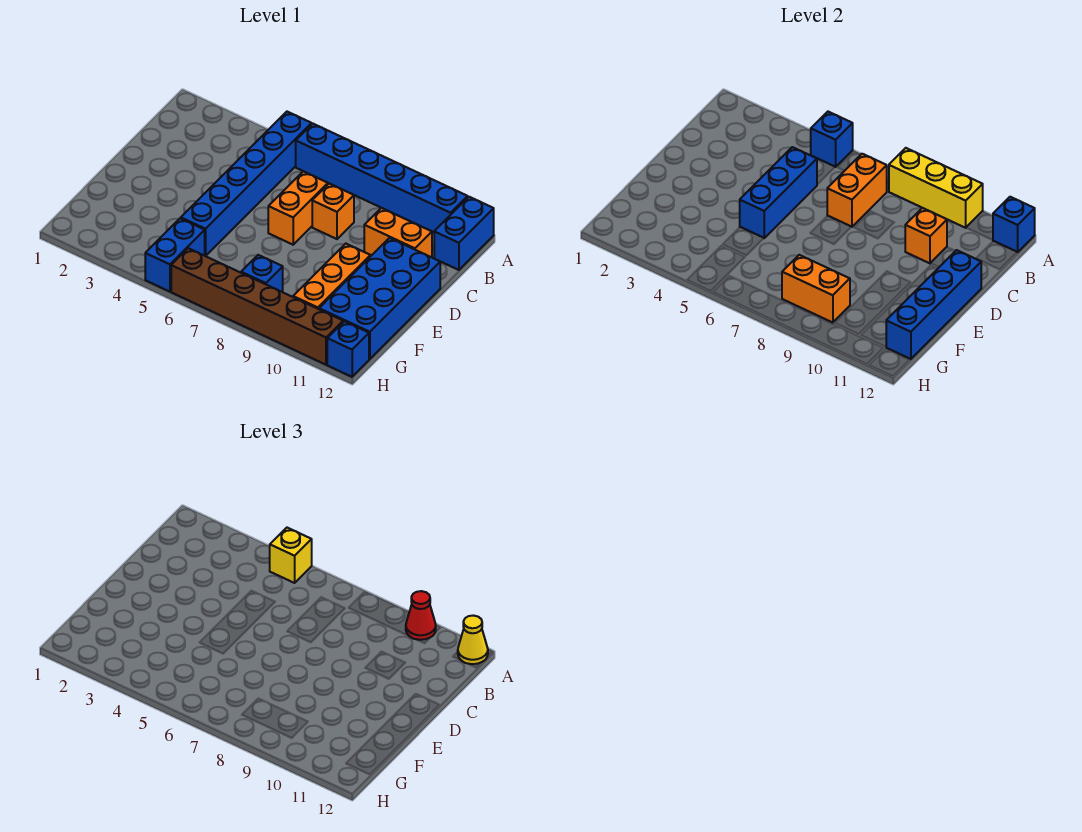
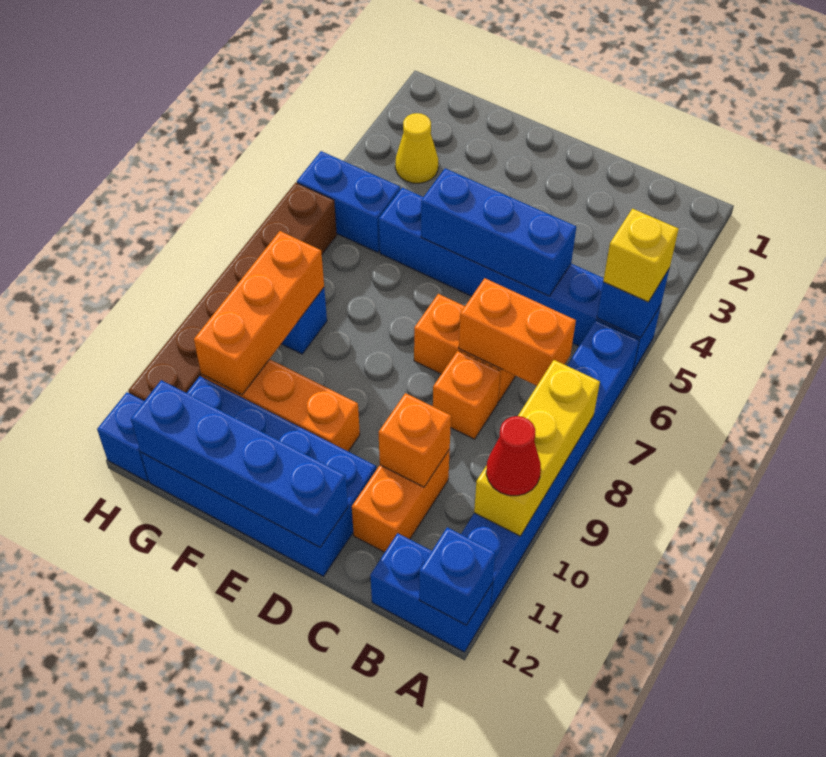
yellow cone A12 level 3 -> yellow cone G3 level 1
orange brick G8:G9 level 2 -> orange brick G8:G10 level 2

